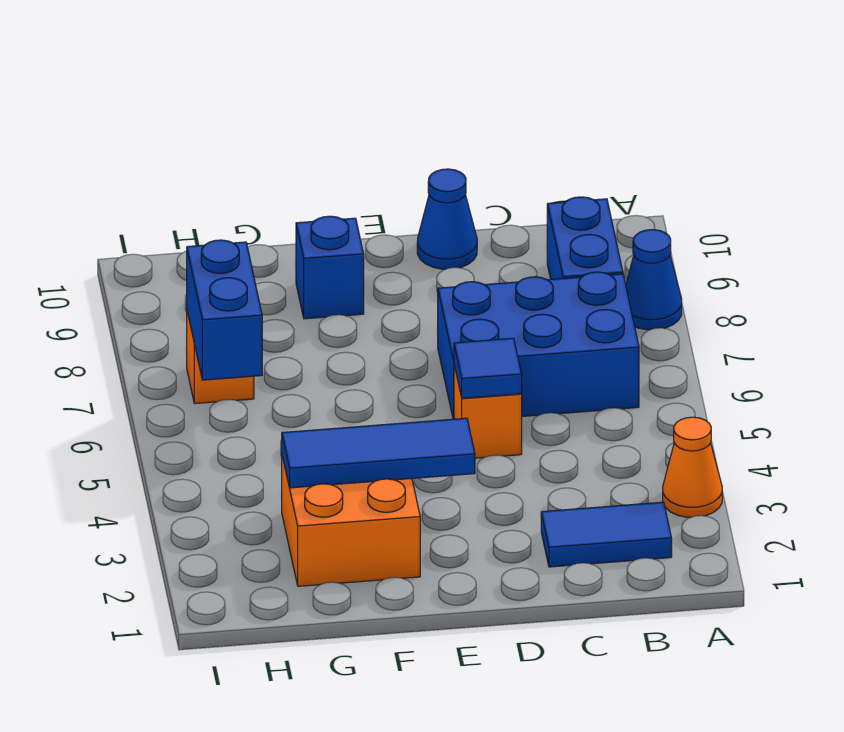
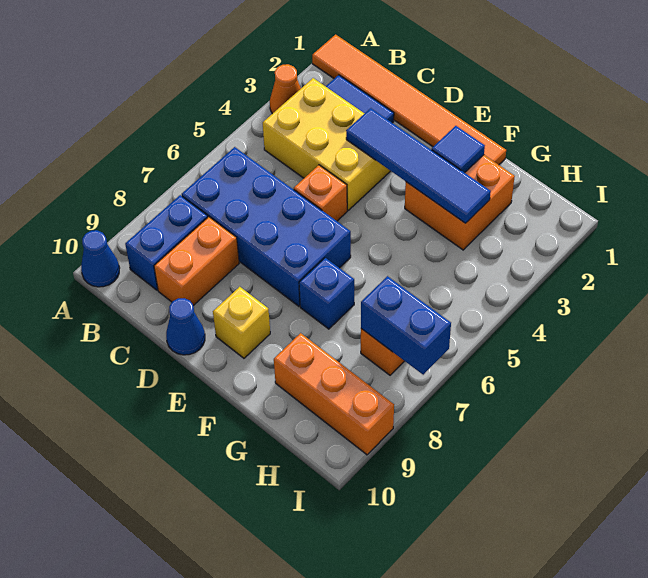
none -> orange tile A1:F1 level 1
blue cone A8 level 1 -> blue cone A10 level 1
none -> yellow brick B3:D4 level 1
blue brick B6:D7 level 1 -> blue brick B6:E7 level 1
none -> orange brick C8:C9 level 1
blue tile D5 level 2 -> blue tile F2 level 2
blue tile E3:G3 level 2 -> blue tile D3:G3 level 2
none -> yellow brick E9 level 1
blue brick F9 level 1 -> blue brick F7 level 1
none -> orange brick G9:I9 level 1
blue brick H6:H7 level 2 -> blue brick H7:I7 level 2

